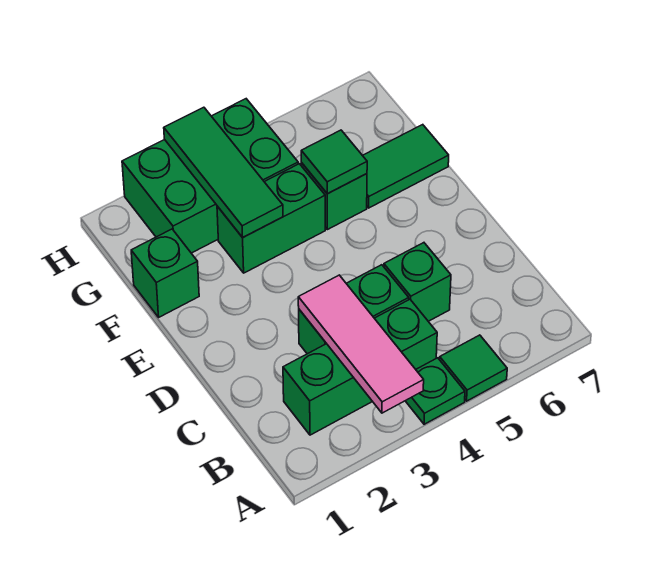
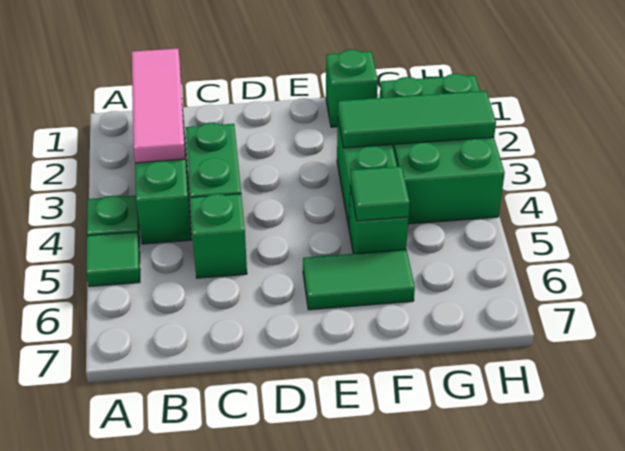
pink tile A3:C3 level 2 -> pink tile B1:B3 level 2
green tile F6:F7 level 1 -> green tile E6:F6 level 1

